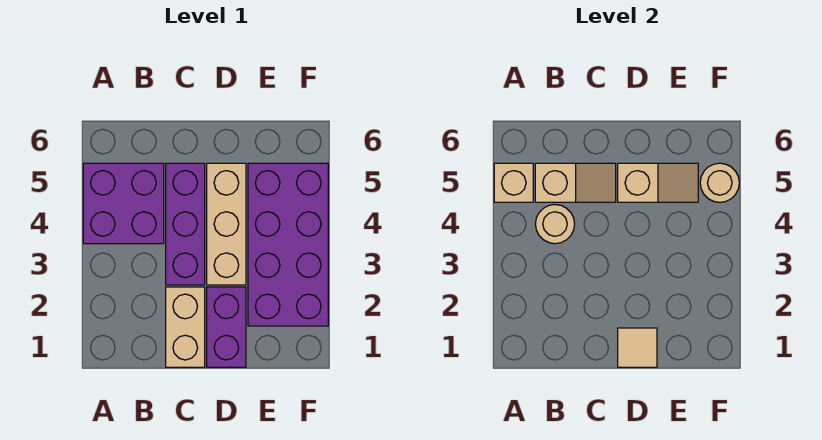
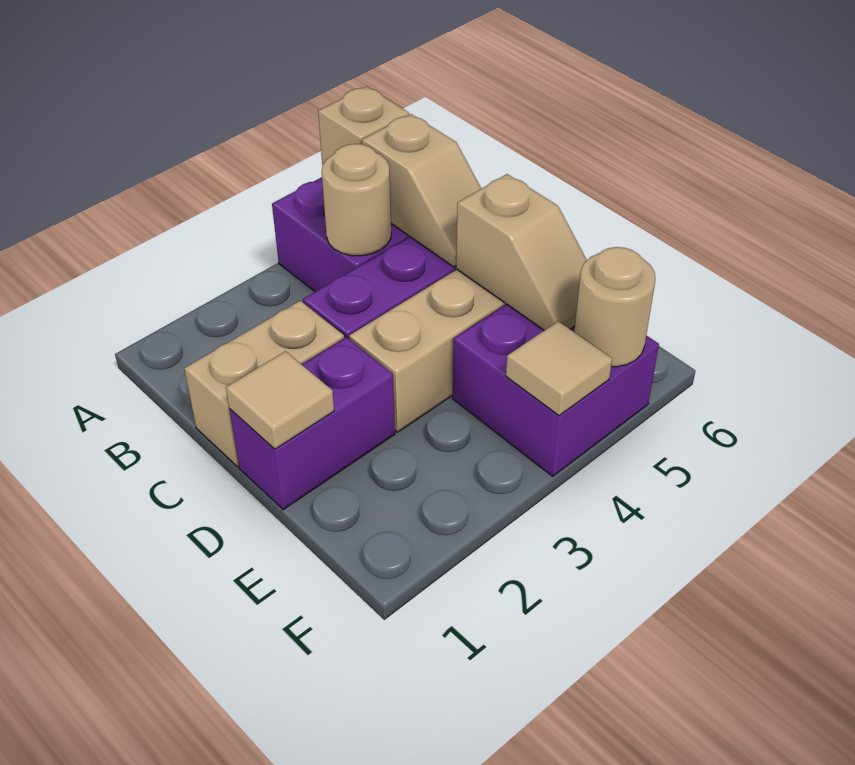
purple brick E2:F5 level 1 -> purple brick E4:F5 level 1
none -> tan tile F4 level 2

